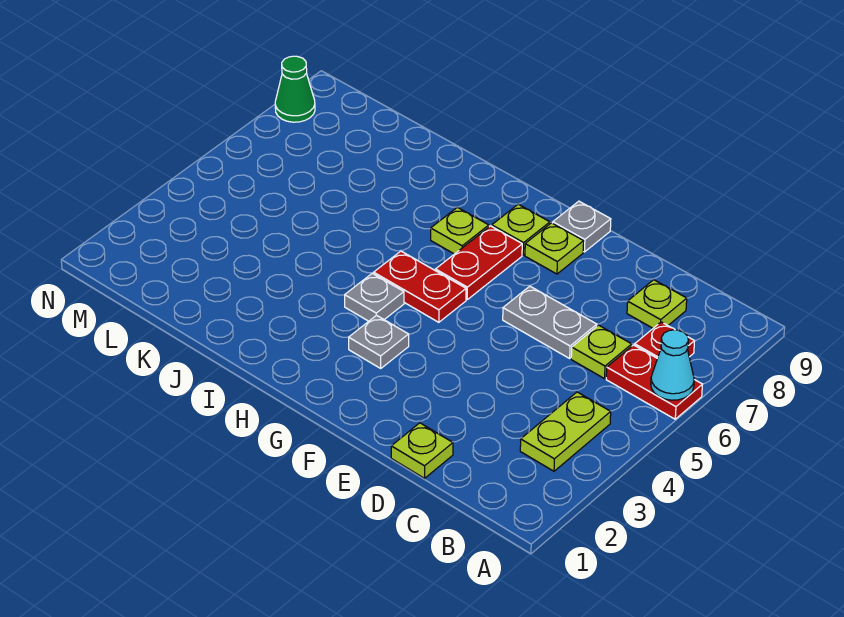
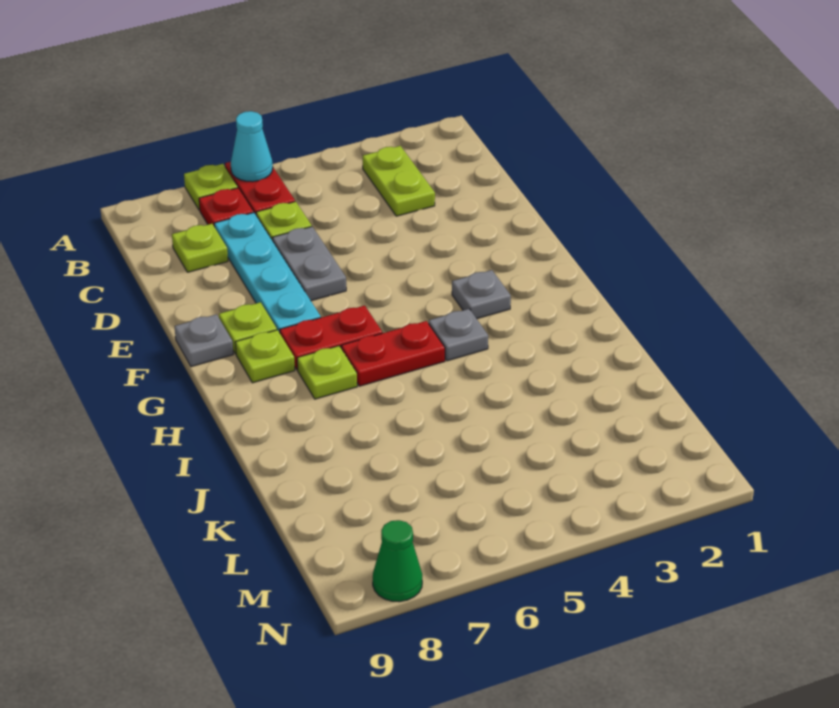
lime plate B3:B4 level 1 -> lime plate B3:C3 level 1
none -> cyan plate C7:F7 level 1
lime plate D1 level 1 -> lime plate A7 level 1
red plate G5:H5 level 1 -> red plate H5:H6 level 1

